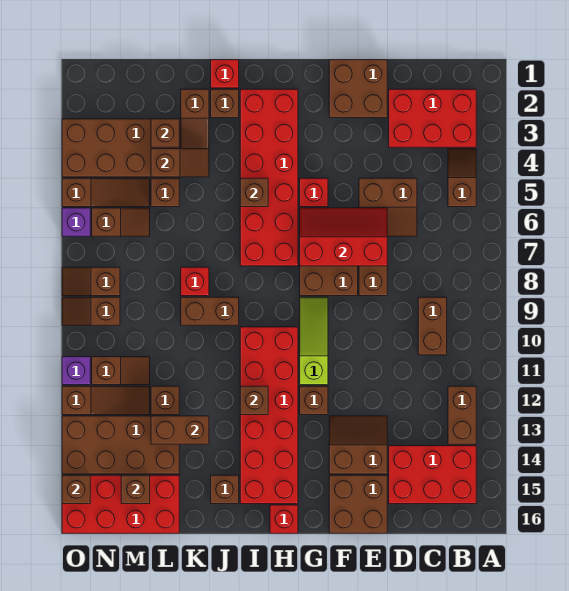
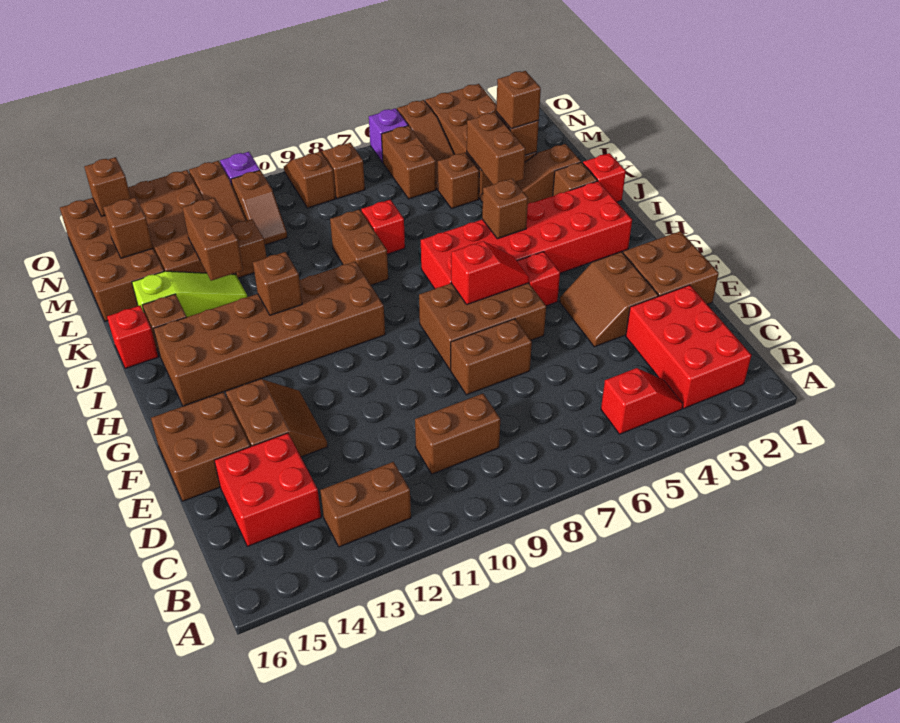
brown slope B4:B5 level 1 top 5 -> red slope B4:B5 level 1 top 5
red brick B14:D15 level 1 -> red brick C14:D15 level 1
brown slope D5:E6 level 1 top 5 -> brown slope E3:F4 level 1 top 3
red slope E6:G7 level 2 top 7 -> red slope G6:G7 level 2 top 7
lime slope G9:G11 level 1 top 11 -> lime slope K13:K15 level 1 top 15
brown brick G12 level 1 -> brown brick L3 level 3
red brick H10:I15 level 1 -> brown brick H10:I15 level 1
red brick H16 level 1 -> red brick J16 level 1
brown slope K4:L4 level 2 top L -> brown brick K4:L4 level 2
red brick L15:O16 level 1 -> brown brick L15:O16 level 1
brown slope M6:N6 level 1 top N -> brown brick M6:N6 level 1

